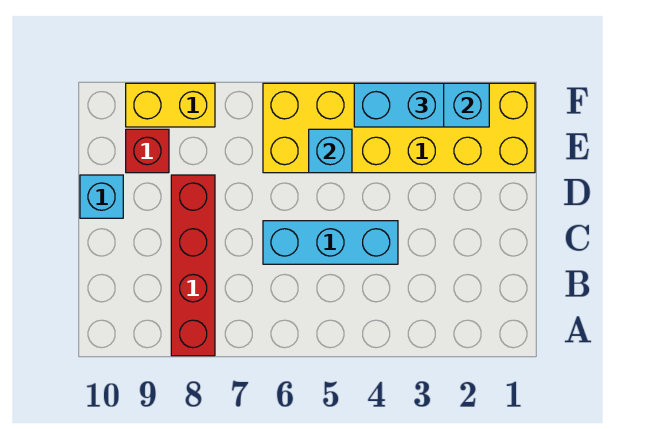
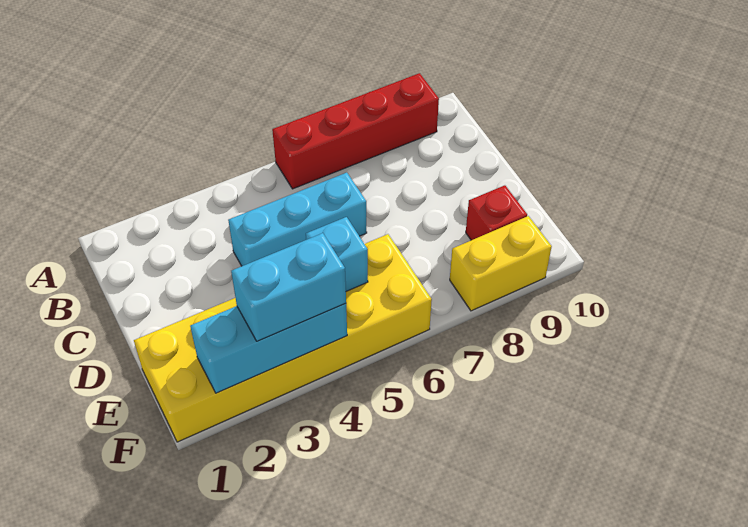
red brick A8:D8 level 1 -> red brick A6:A9 level 1
cyan brick D10 level 1 -> none

